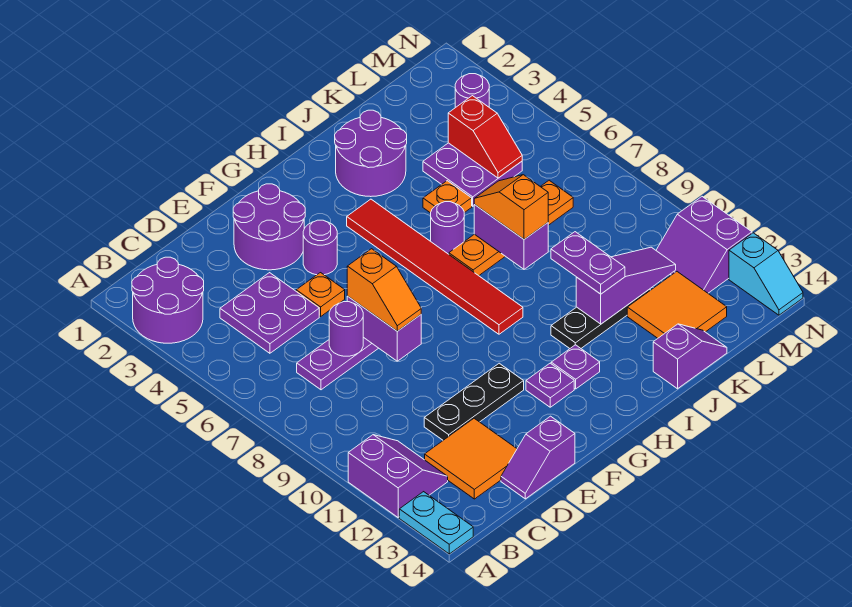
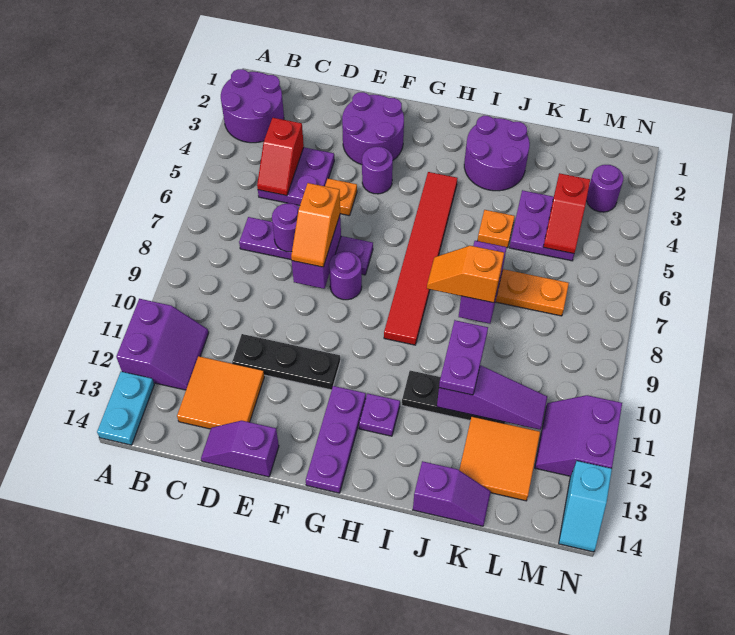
none -> red slope C4:C5 level 2 top 4
purple plate G12 level 1 -> purple plate G12:G14 level 1
purple round brick I6 level 1 -> purple round brick F8 level 1
orange slope J7:J8 level 3 top 8 -> orange slope I8:J8 level 3 top J

